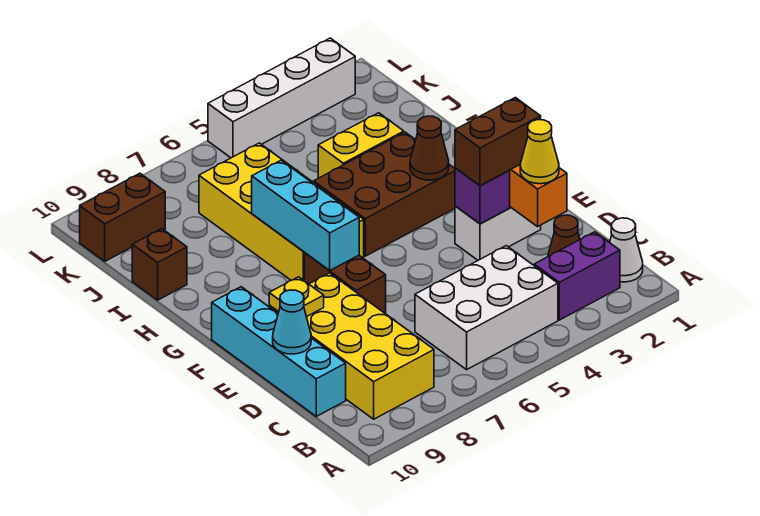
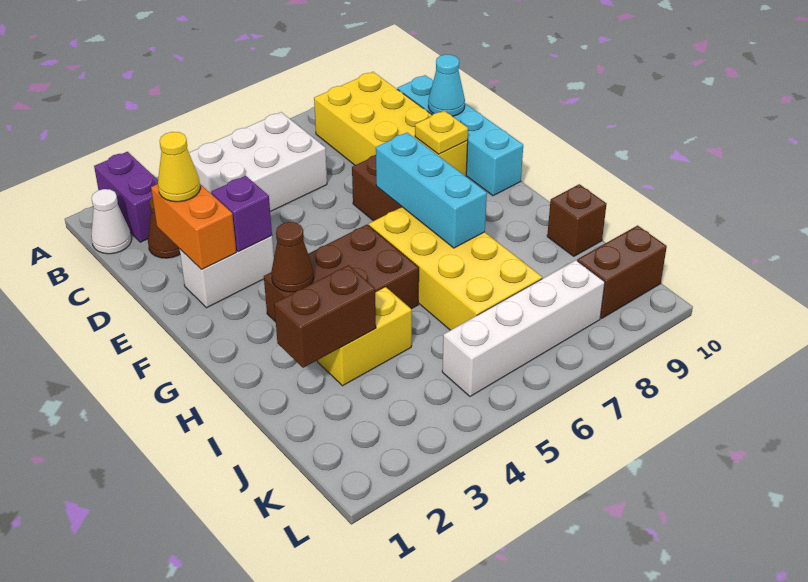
purple brick B2:B3 level 1 -> purple brick A2:B2 level 1
brown brick E2:E3 level 3 -> brown brick I2:I3 level 2
white brick L2:L5 level 1 -> white brick K5:K8 level 1

